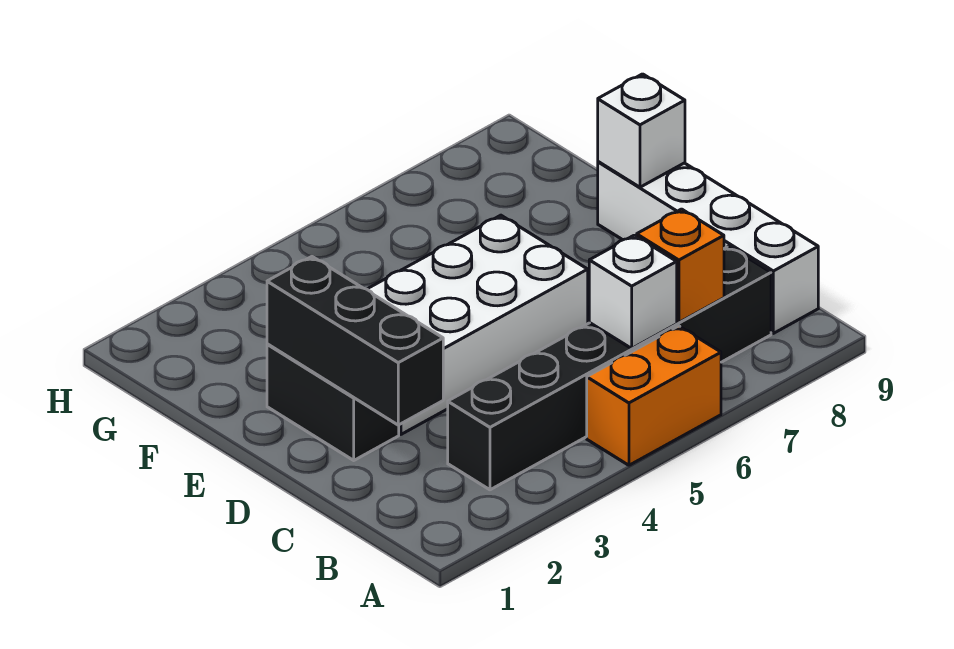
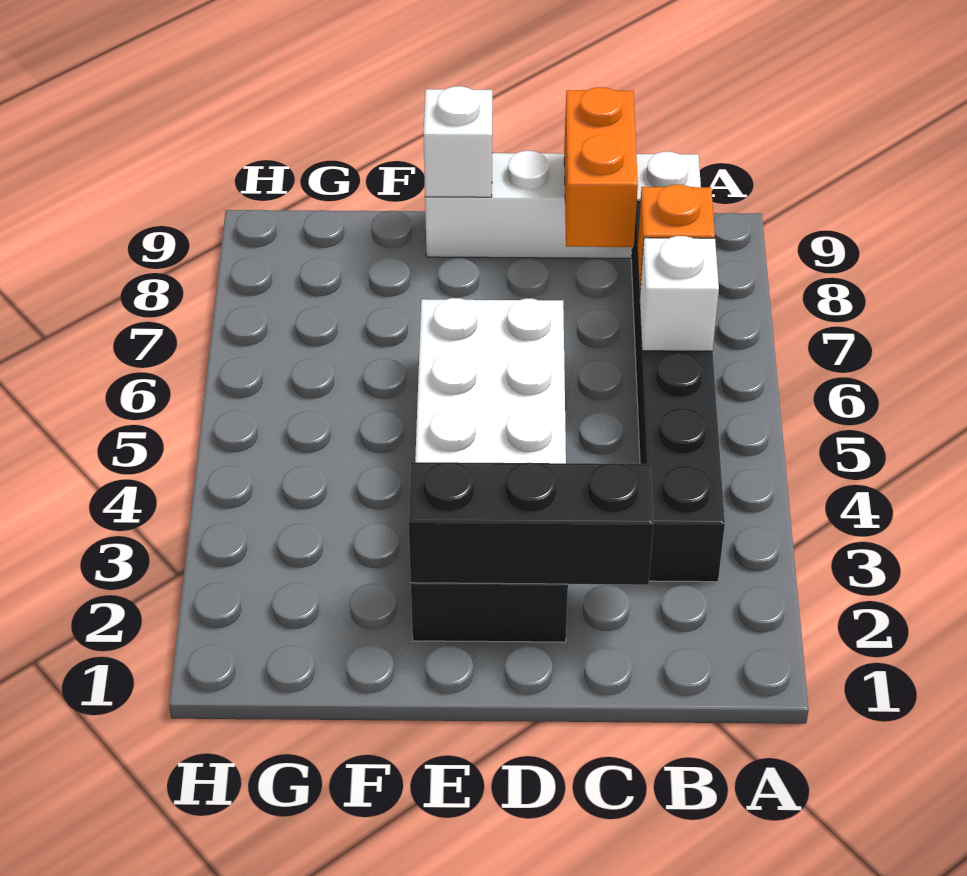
orange brick A5:A6 level 1 -> orange brick C8:C9 level 2

